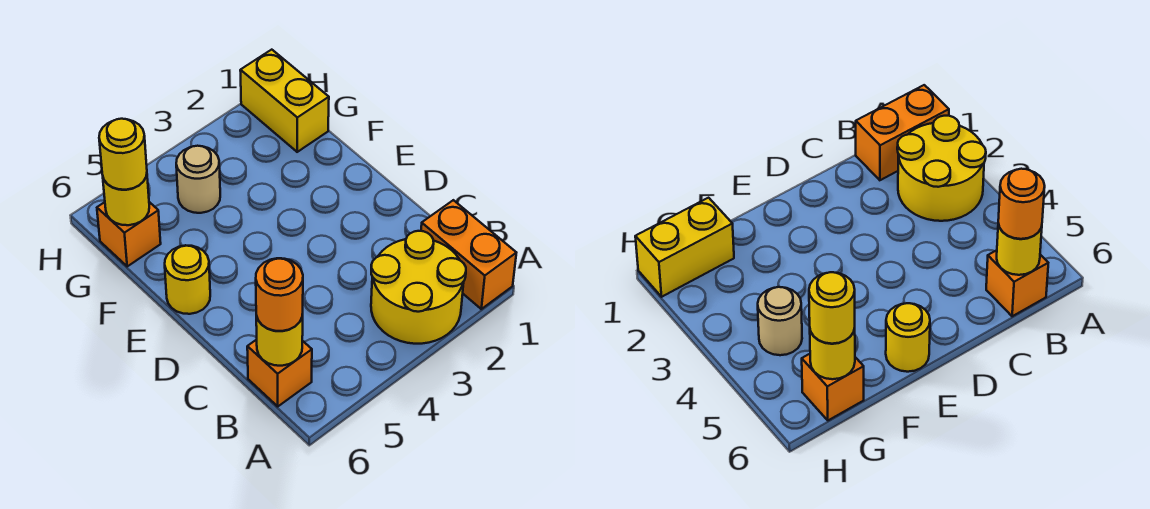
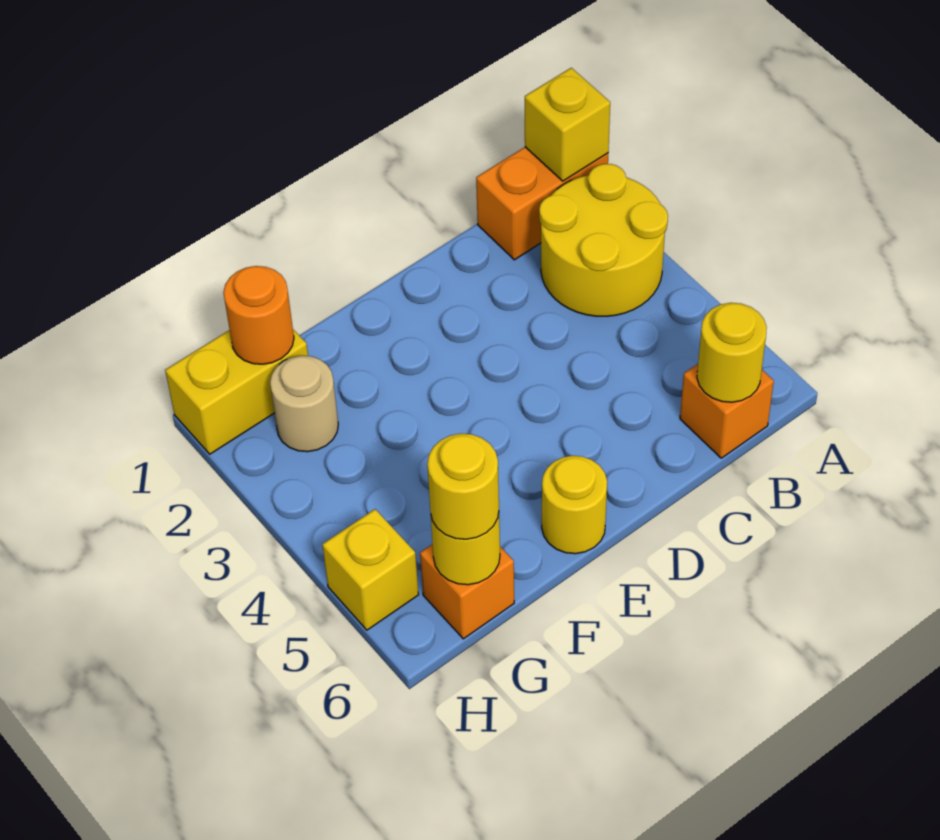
none -> yellow brick A1 level 2
orange round brick B6 level 3 -> orange round brick G1 level 2
tan round brick G4 level 1 -> tan round brick G2 level 1
none -> yellow brick H5 level 1

